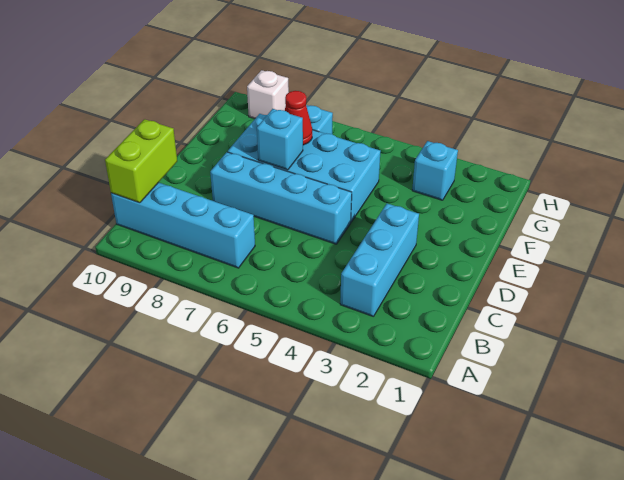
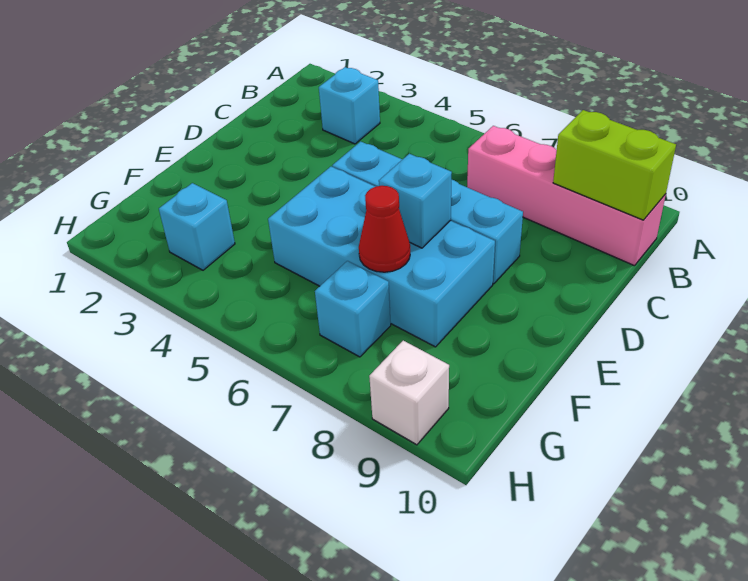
cyan brick B3:D3 level 1 -> cyan brick B3 level 1
cyan brick B7:B10 level 1 -> pink brick B7:B10 level 1
lime brick B10:C10 level 2 -> lime brick B9:B10 level 2

